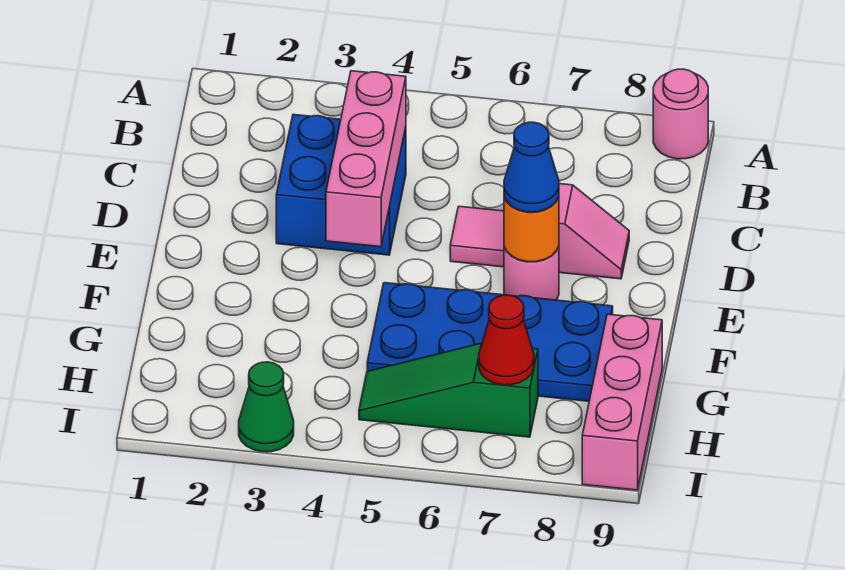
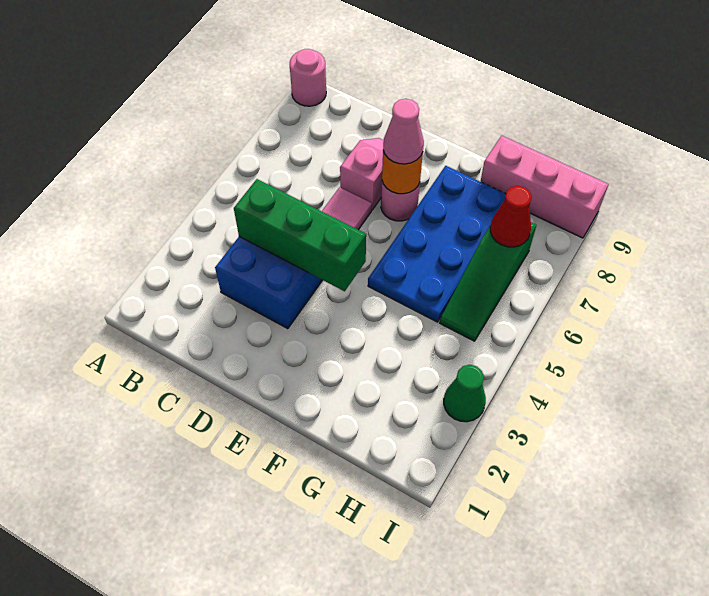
pink brick C4:E4 level 2 -> green brick C4:E4 level 2
blue cone E7 level 3 -> pink cone E7 level 3

